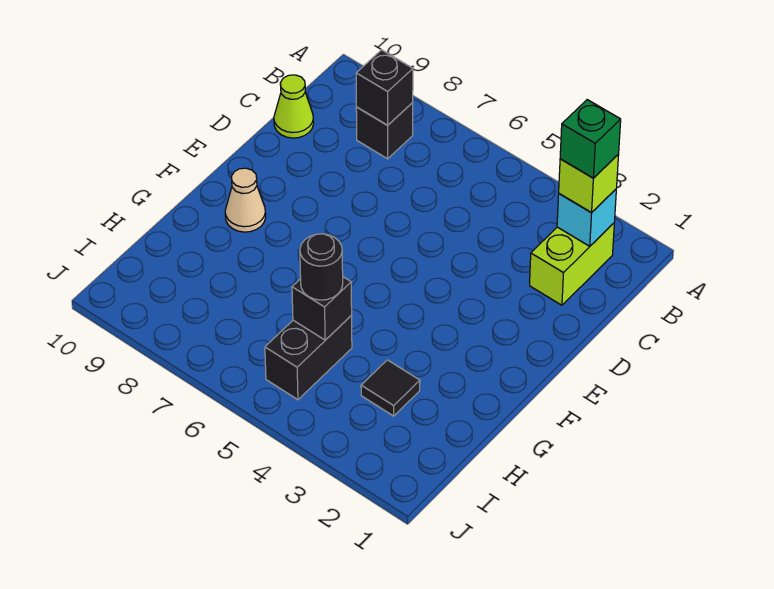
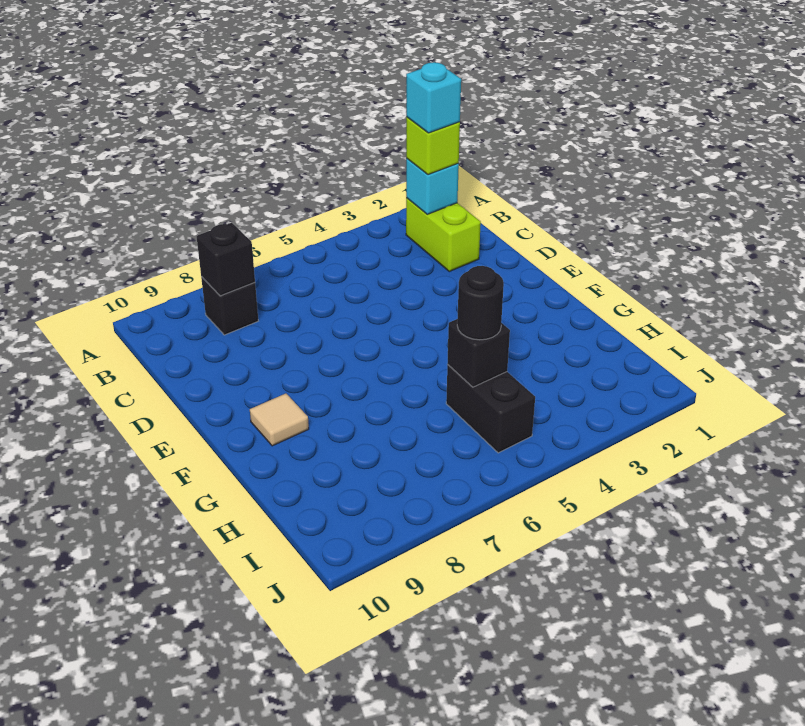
green brick B2 level 4 -> cyan brick B2 level 4
lime cone C10 level 1 -> none
tan cone F9 level 1 -> tan tile F9 level 1
black tile H3 level 1 -> none

